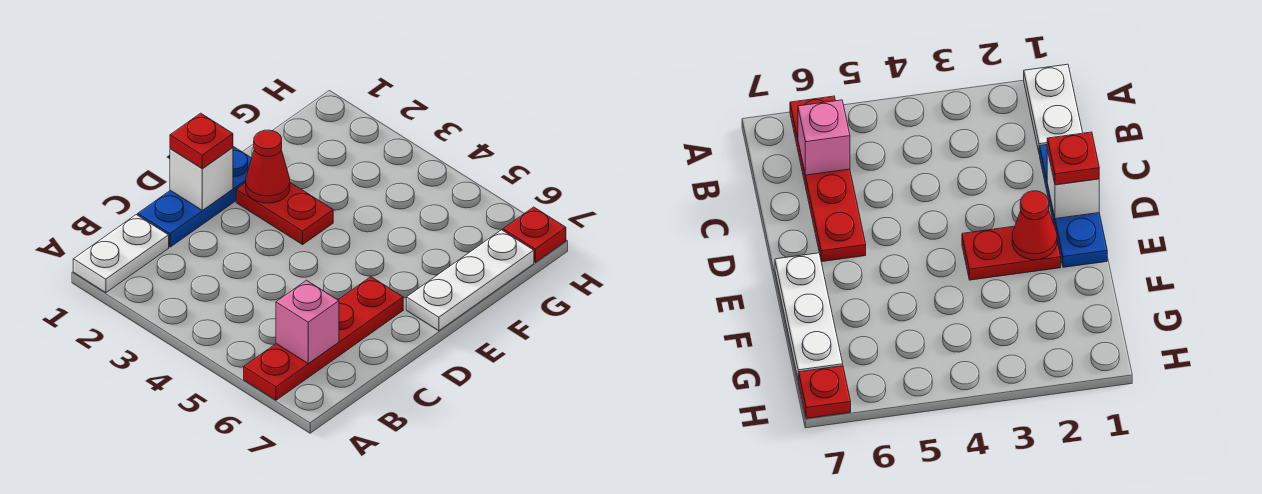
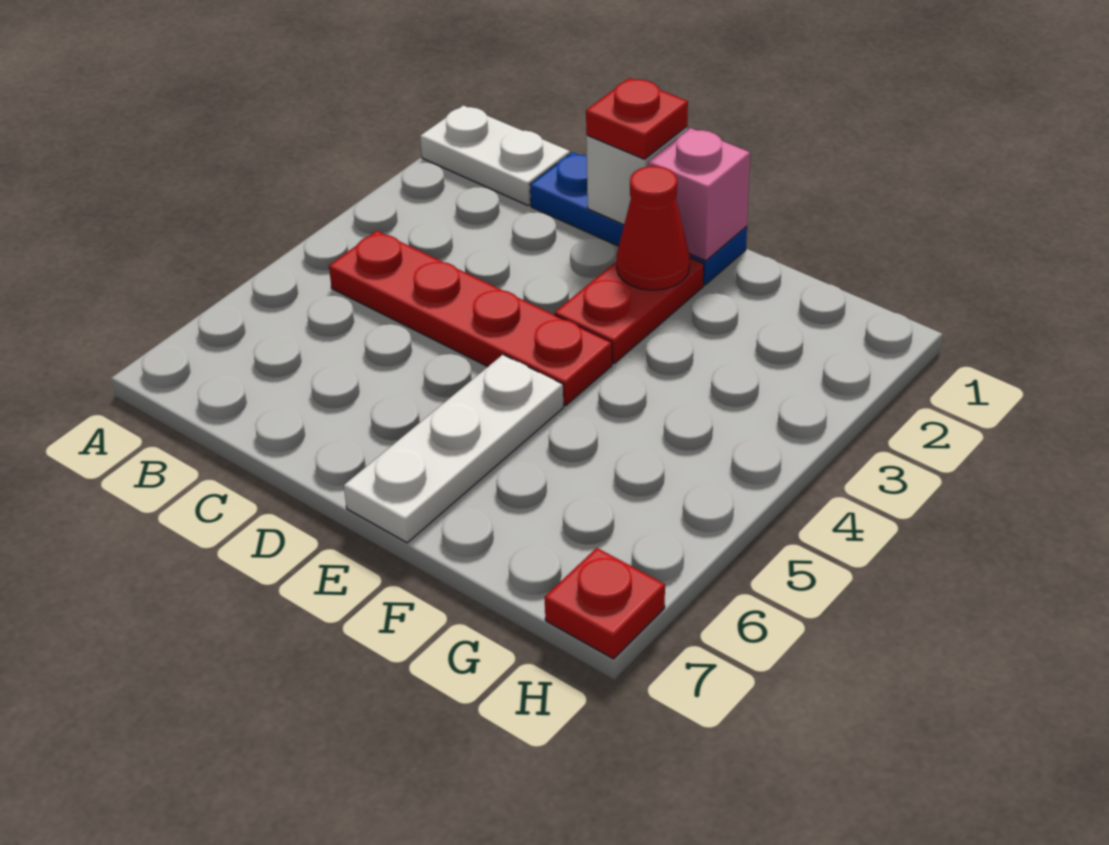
red plate A6:D6 level 1 -> red plate B4:E4 level 1
pink brick B6 level 2 -> pink brick E1 level 2
white plate E7:G7 level 1 -> white plate E5:E7 level 1

